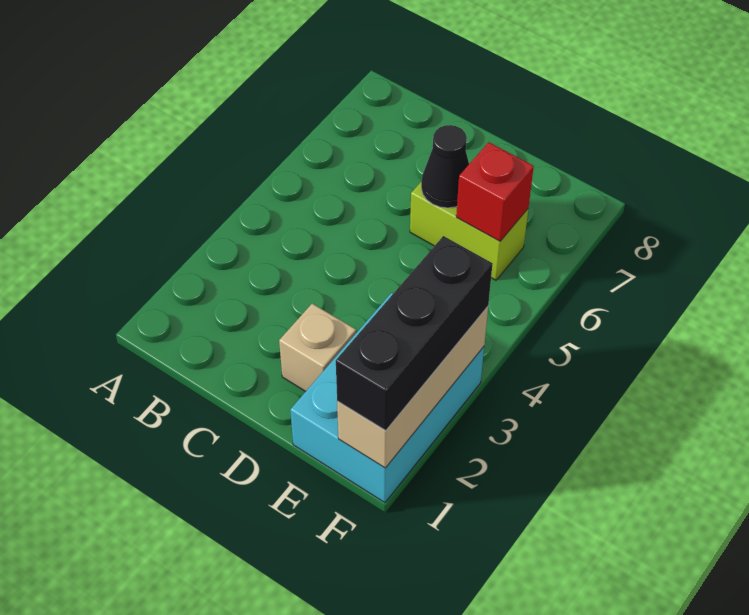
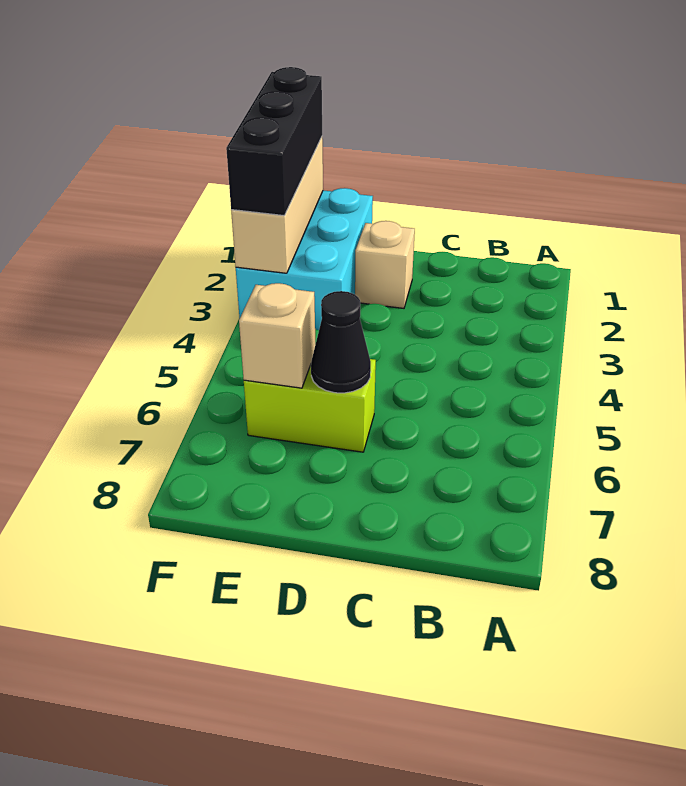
red brick E6 level 2 -> tan brick E6 level 2

